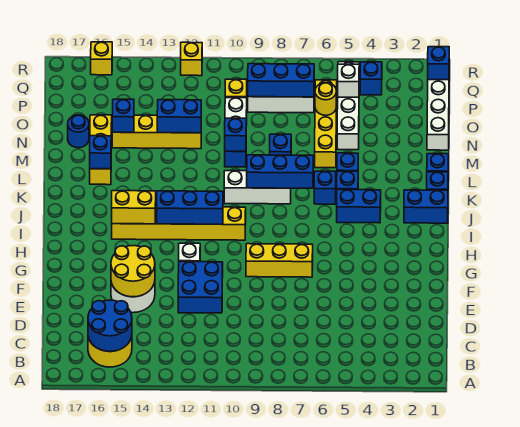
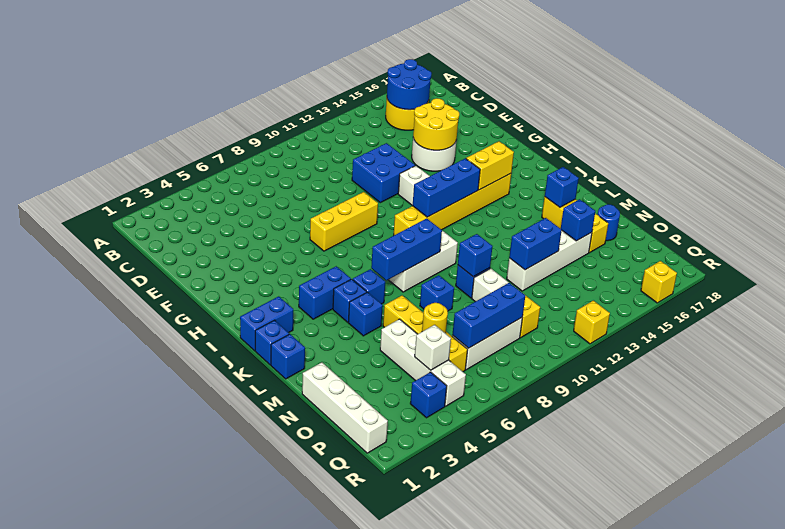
yellow brick N12:N15 level 1 -> white brick N12:N15 level 1
blue brick Q1 level 2 -> none

